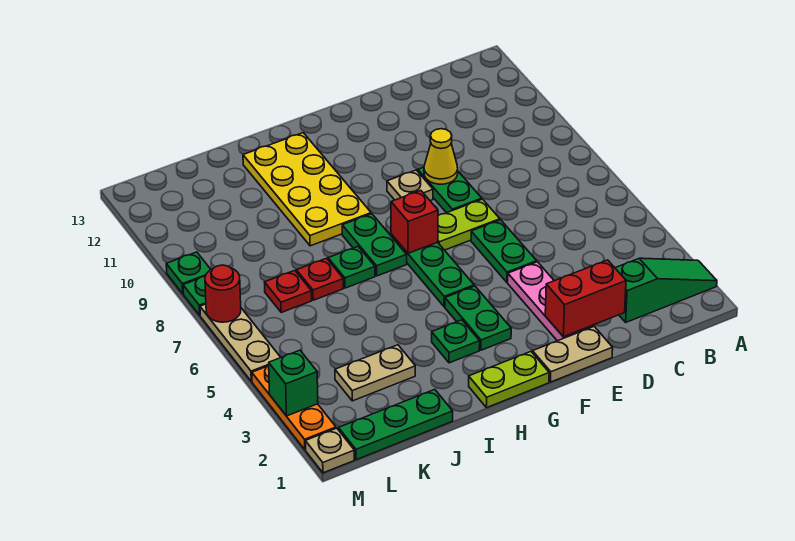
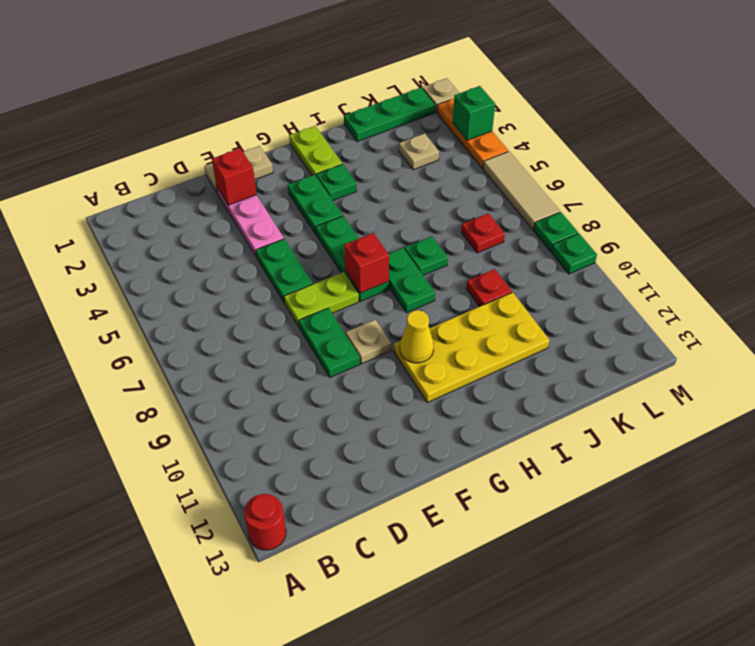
green slope A2:C2 level 1 top C -> none
red brick D2:E2 level 2 -> red brick E2 level 2
yellow cone E9 level 2 -> yellow cone G10 level 2
lime plate G1:H1 level 1 -> lime plate H1:H2 level 1
yellow plate H9:I12 level 1 -> yellow plate G10:J11 level 1
tan plate J3:K3 level 1 -> tan plate K3 level 1
red plate J7 level 1 -> red plate J9 level 1
tan plate M5:M7 level 1 -> tan tile M5:M7 level 1
red round brick M7 level 2 -> red round brick A13 level 1

